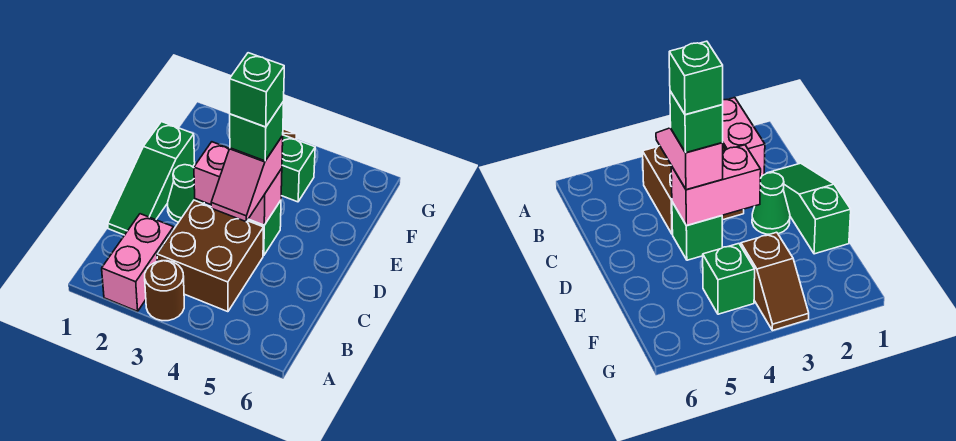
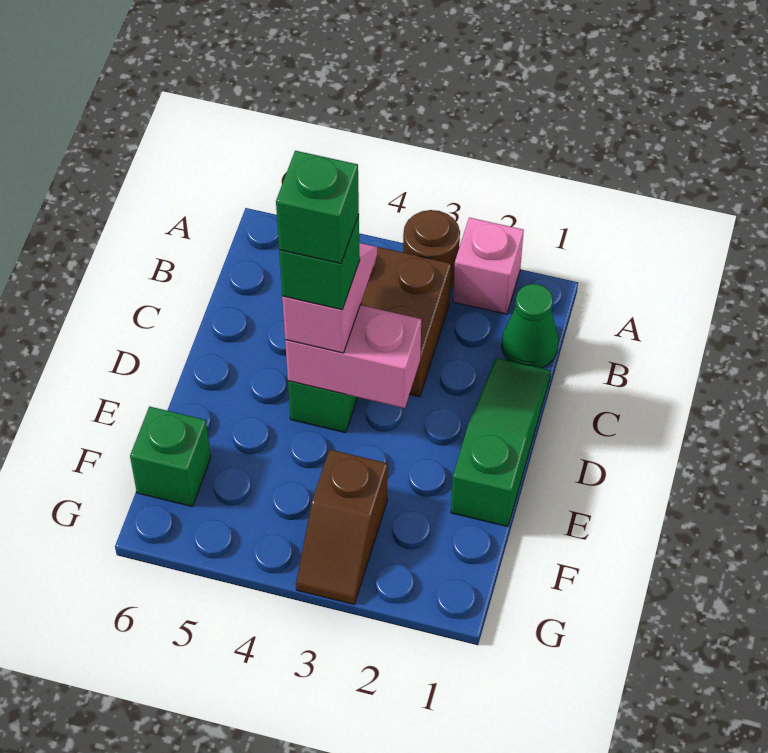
pink brick A2:B2 level 1 -> pink brick A2 level 1
green cone D2 level 1 -> green cone B1 level 1
green brick F4 level 1 -> green brick F6 level 1

